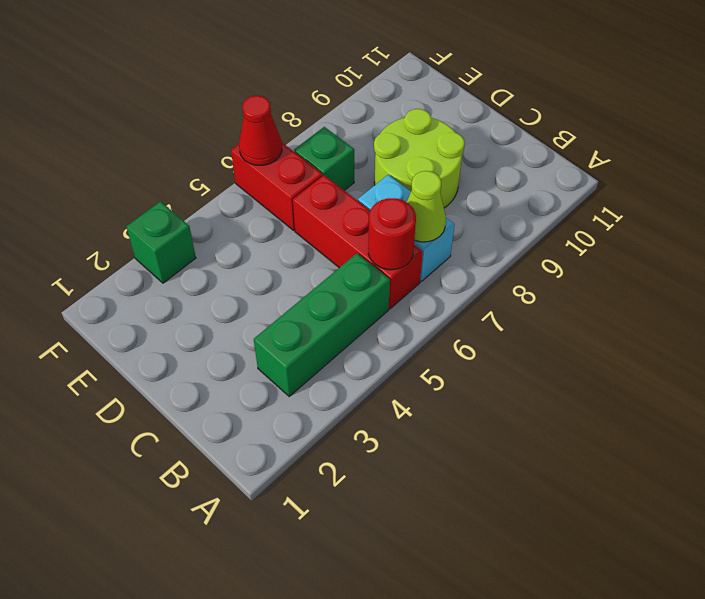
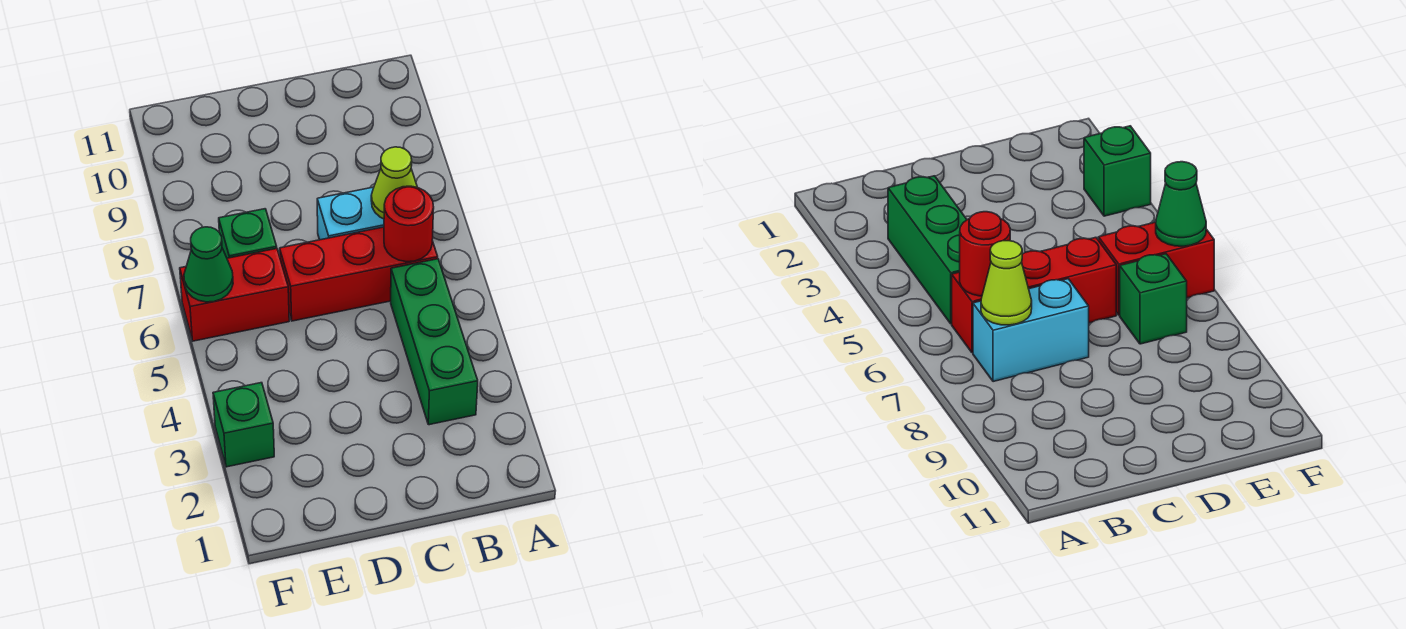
lime round brick C8:D9 level 1 -> none
red cone F6 level 2 -> green cone F6 level 2

